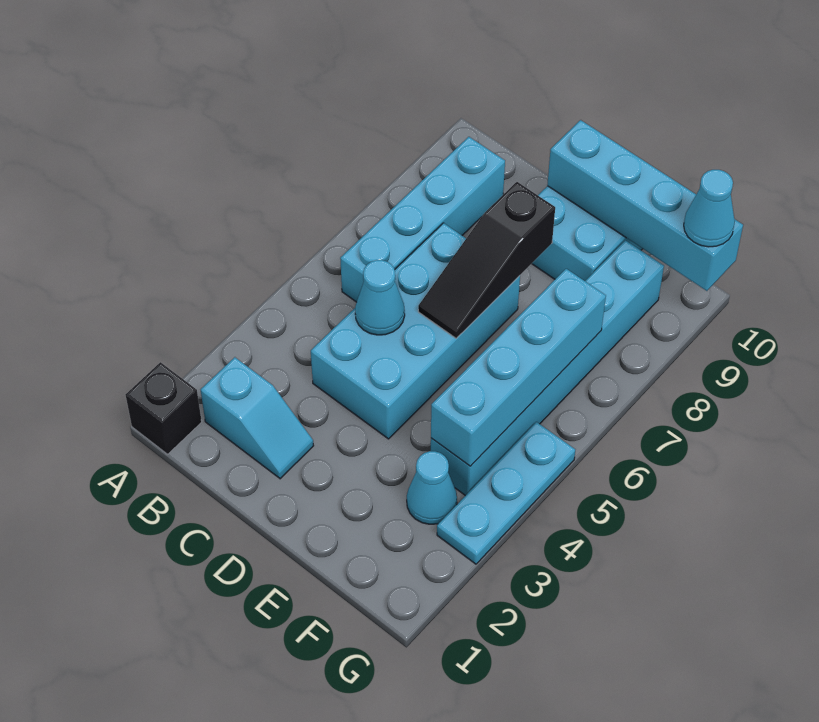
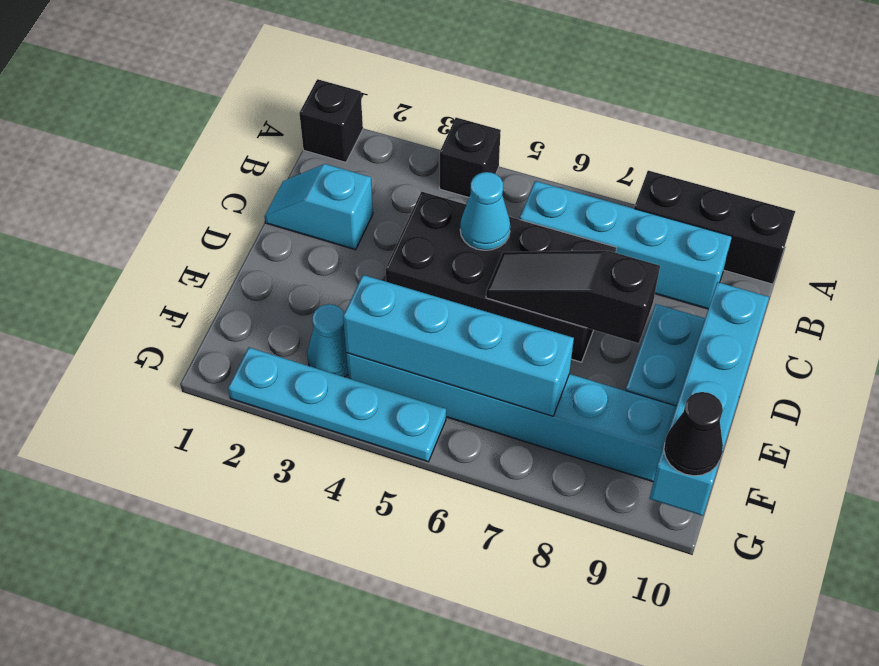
none -> black brick A4 level 1
none -> black brick A8:A10 level 1
cyan slope B2:C2 level 1 top B -> cyan slope C1:C2 level 1 top 2
cyan brick C4:D7 level 1 -> black brick C4:D7 level 1
cyan plate G3:G5 level 1 -> cyan plate G2:G5 level 1
cyan cone G10 level 3 -> black cone G10 level 3

